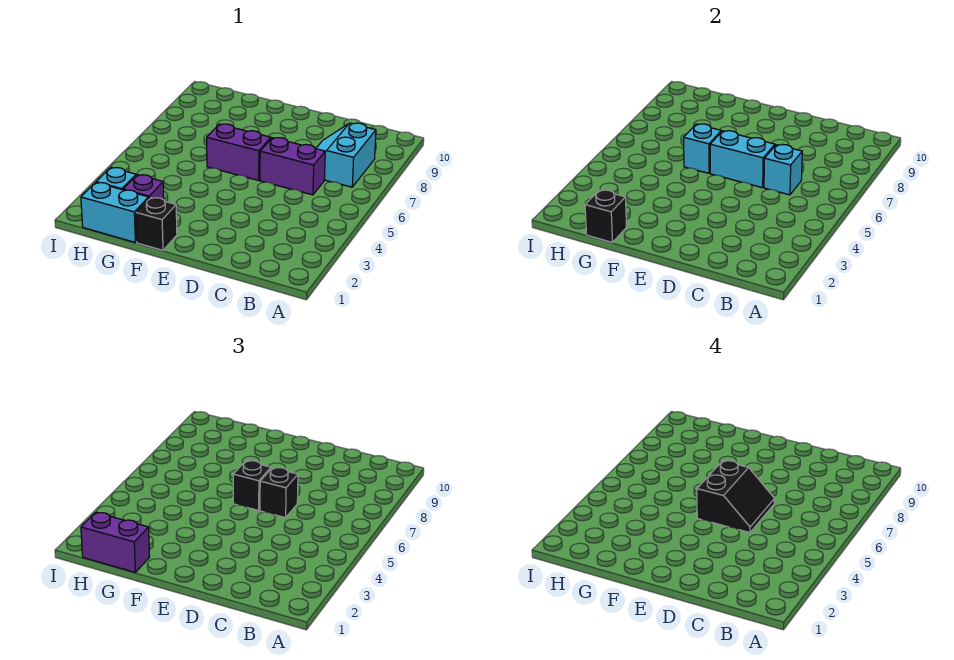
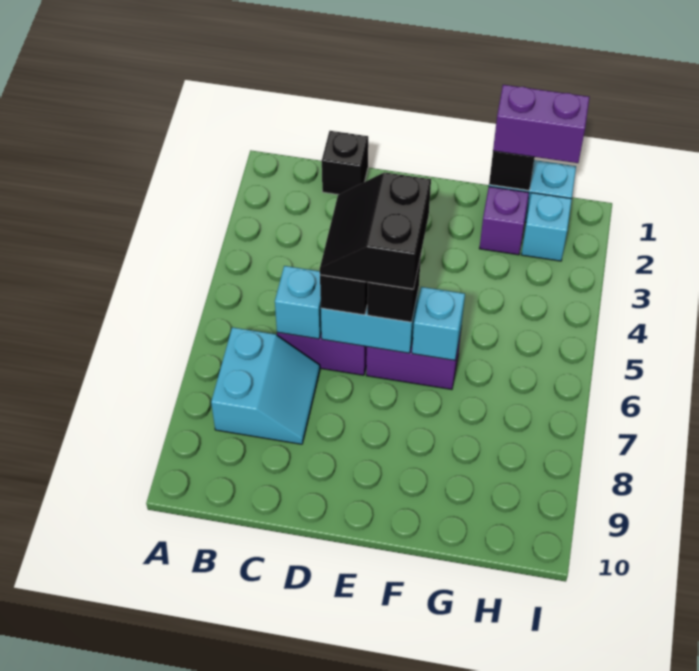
black brick F1 level 1 -> black brick C1 level 1

